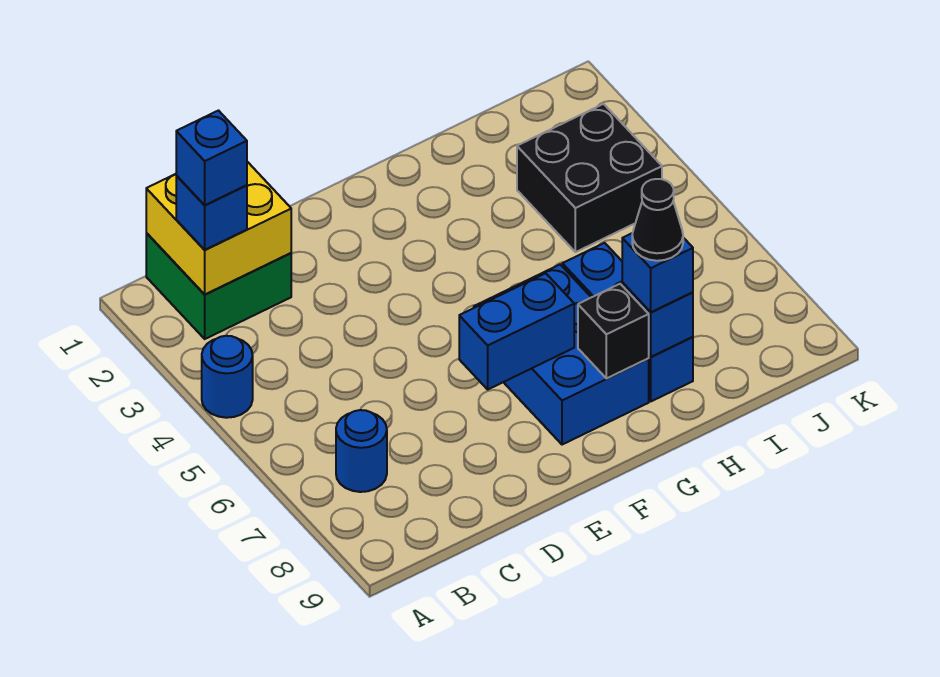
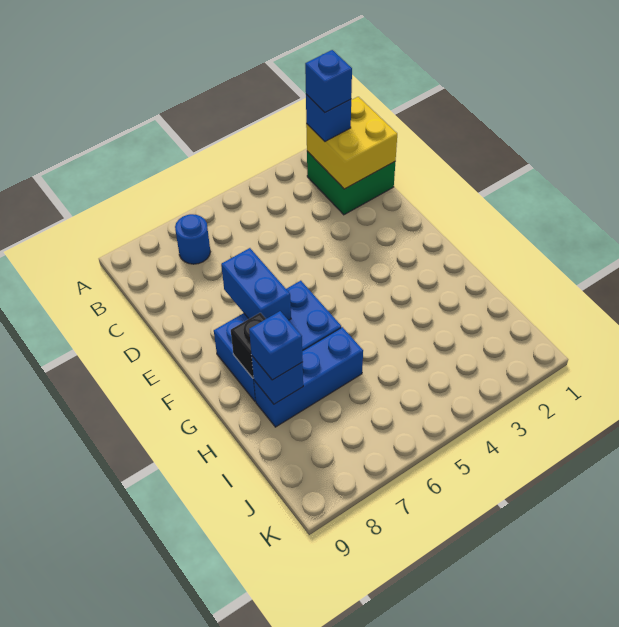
blue round brick A4 level 1 -> none
black cone H8 level 4 -> none
black brick I3:J4 level 1 -> none

